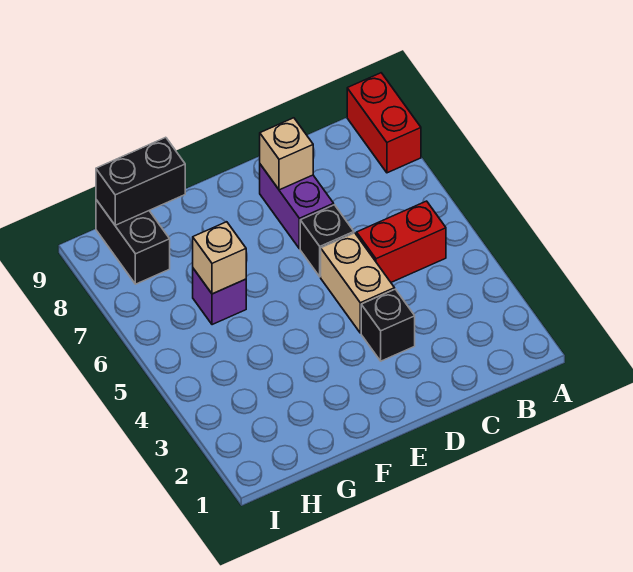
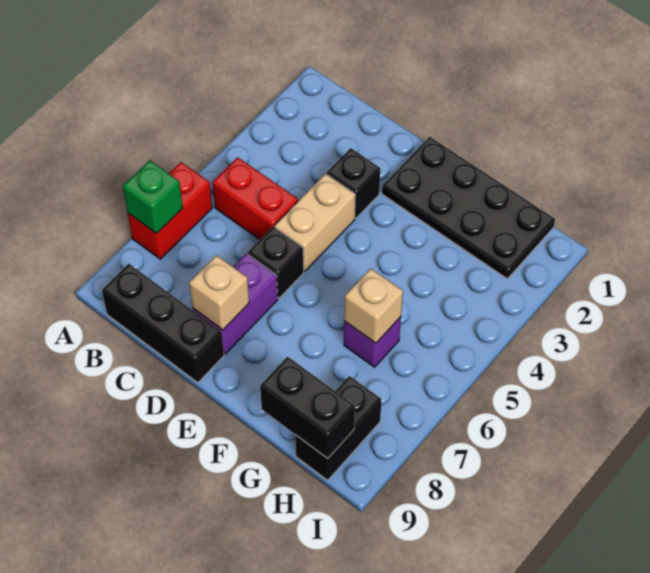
none -> green brick A7 level 2
red brick A8:A9 level 1 -> red brick A6:A7 level 1
none -> black brick B9:D9 level 1
none -> black plate E1:H2 level 1

